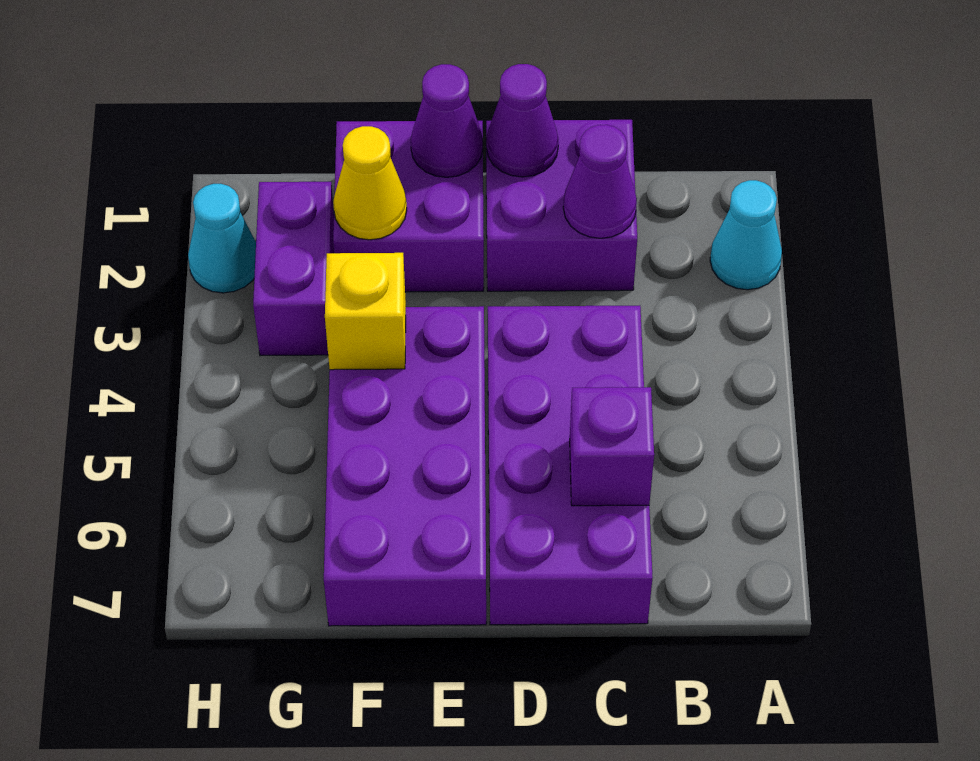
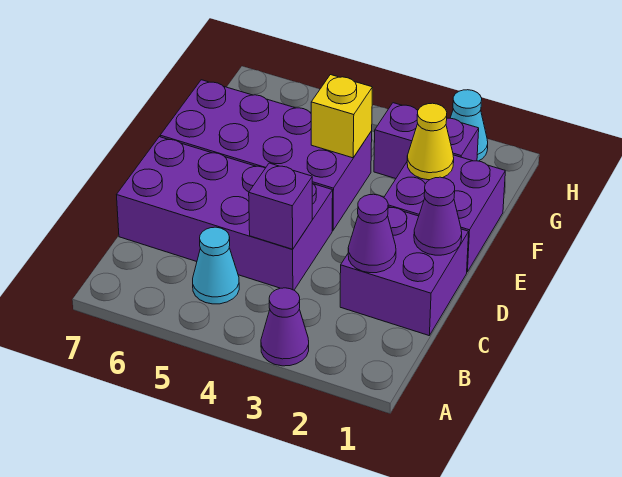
cyan cone A2 level 1 -> cyan cone B5 level 1
purple brick C6 level 2 -> purple brick C4 level 2
purple cone E1 level 2 -> purple cone A3 level 1

